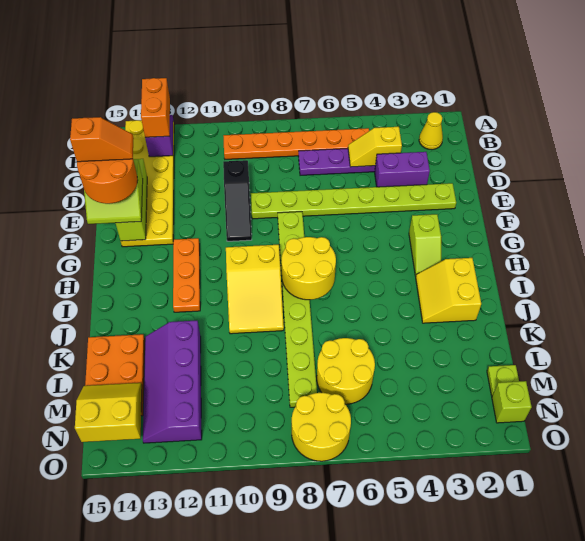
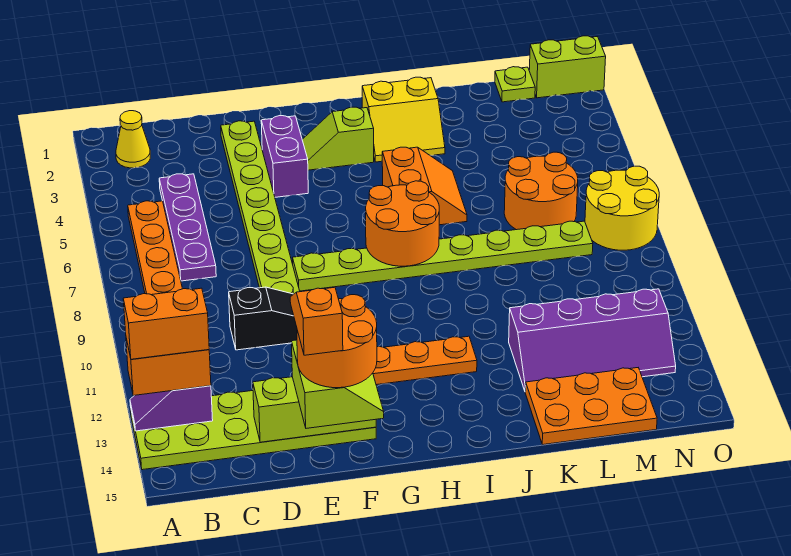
yellow plate A13:F14 level 1 -> lime plate A13:F14 level 1
none -> orange brick A13:B13 level 4
yellow slope C4:C5 level 2 top 4 -> none
purple brick D3:D4 level 1 -> purple brick F3:F4 level 1
lime slope G3:H3 level 1 top G -> lime slope G3:H3 level 1 top H
yellow round brick H7:I8 level 2 -> orange round brick H7:I8 level 2
yellow slope H9:J10 level 1 top H -> none
none -> orange slope I5:J6 level 1 top I
yellow round brick L6:M7 level 1 -> orange round brick L6:M7 level 1
yellow slope M14:N15 level 2 top N -> none
lime brick N1 level 1 -> lime brick N1:O1 level 1

